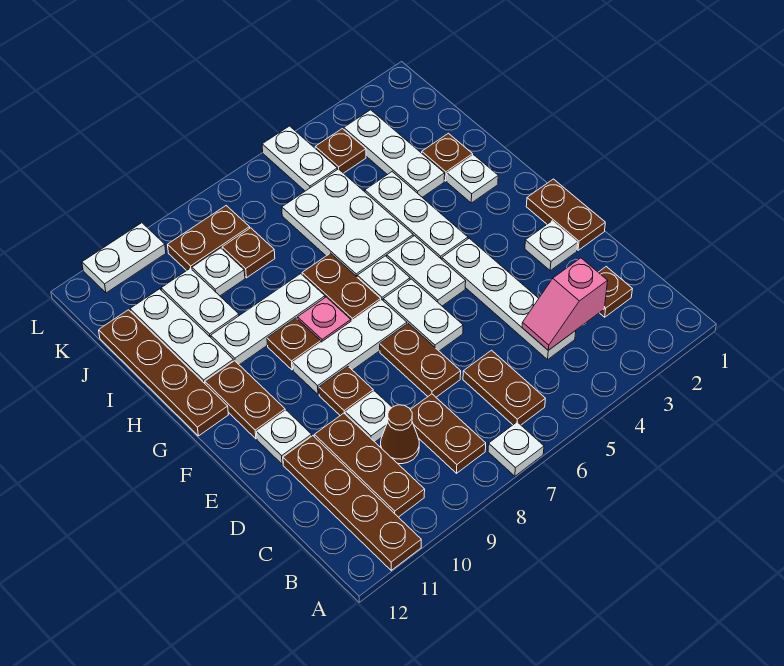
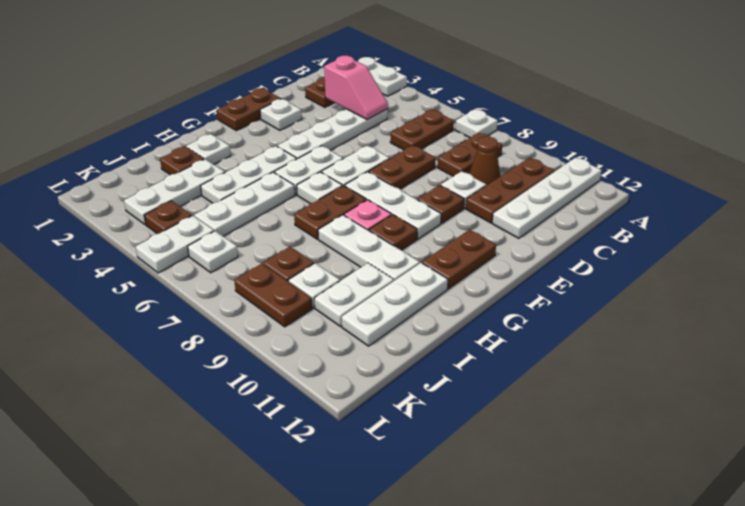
brown plate A11:D11 level 1 -> white plate A11:D11 level 1
white plate E11 level 1 -> white plate K6 level 1
brown plate G12:J12 level 1 -> none
white plate H5:J6 level 1 -> white plate H5:J5 level 1
white plate L10:L11 level 1 -> white plate A2:A3 level 1

